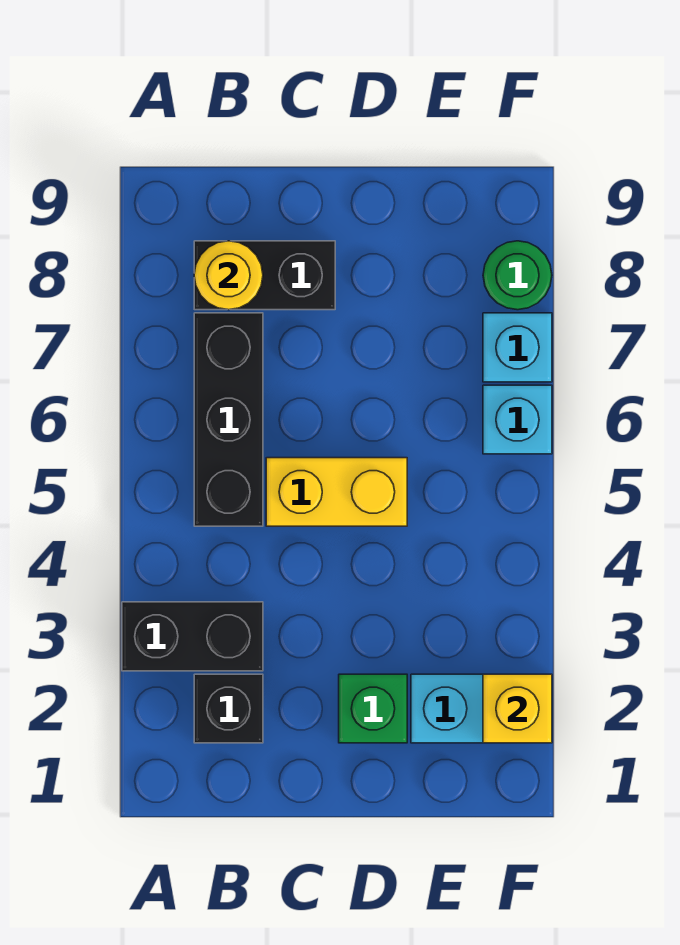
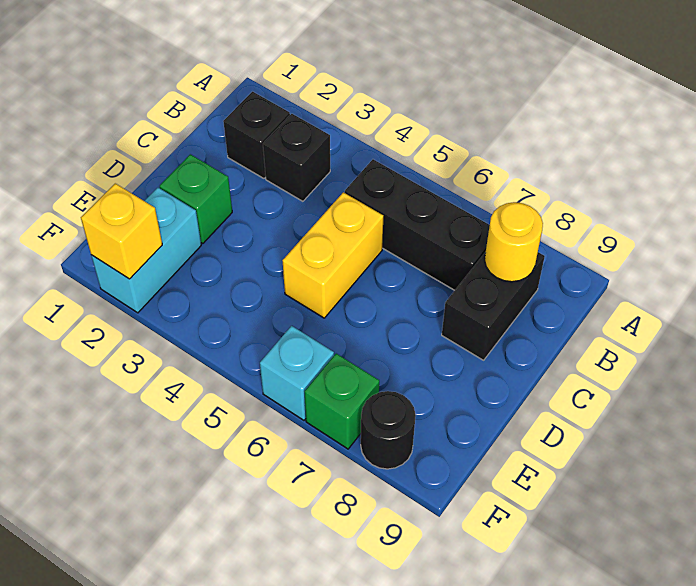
black brick A3:B3 level 1 -> black brick B3 level 1
cyan brick F7 level 1 -> green brick F7 level 1
green round brick F8 level 1 -> black round brick F8 level 1

